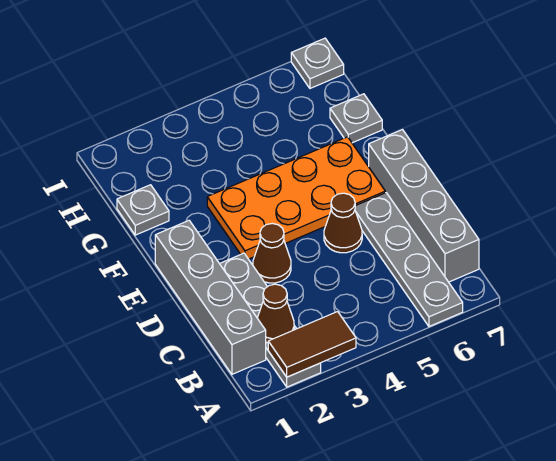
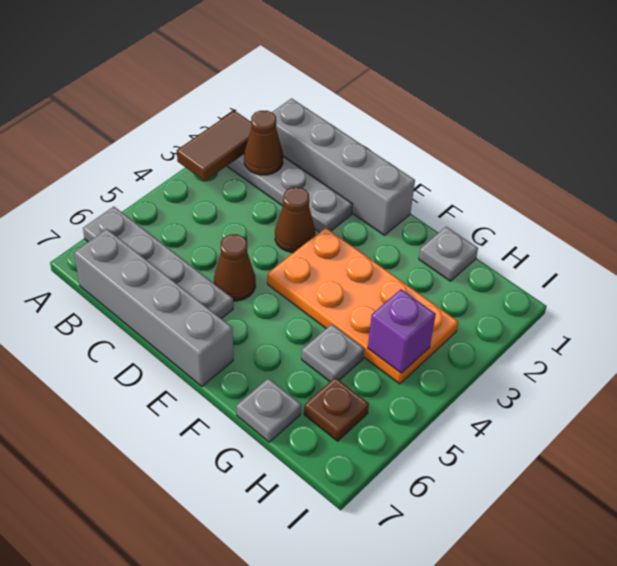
orange plate E3:F6 level 1 -> orange plate E3:H4 level 1
none -> purple brick H4 level 2
none -> brown plate H6 level 1
grey plate I7 level 1 -> grey plate G5 level 1

